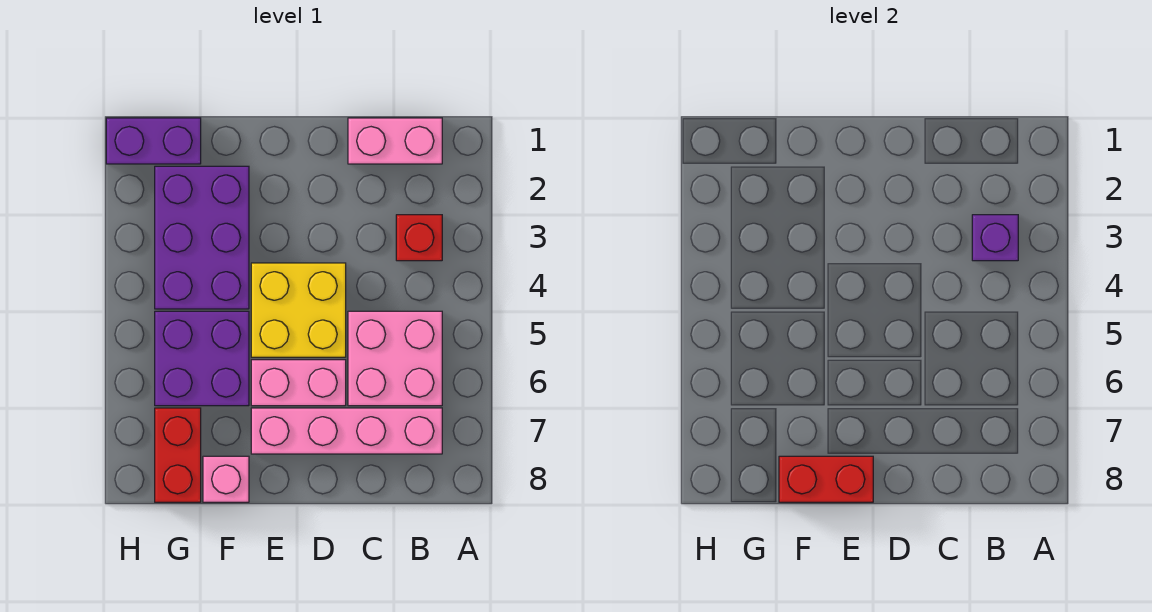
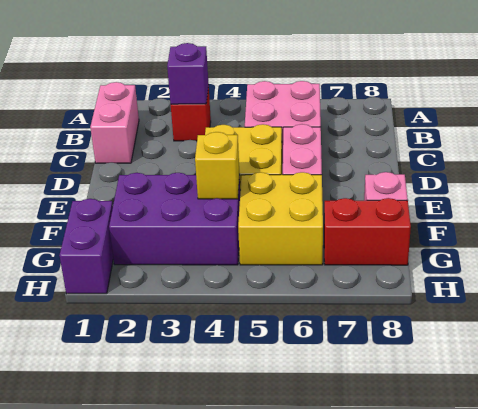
pink brick B7:E7 level 1 -> none
red brick E8:F8 level 2 -> none
none -> yellow brick F4 level 2
purple brick F5:G6 level 1 -> yellow brick F5:G6 level 1

